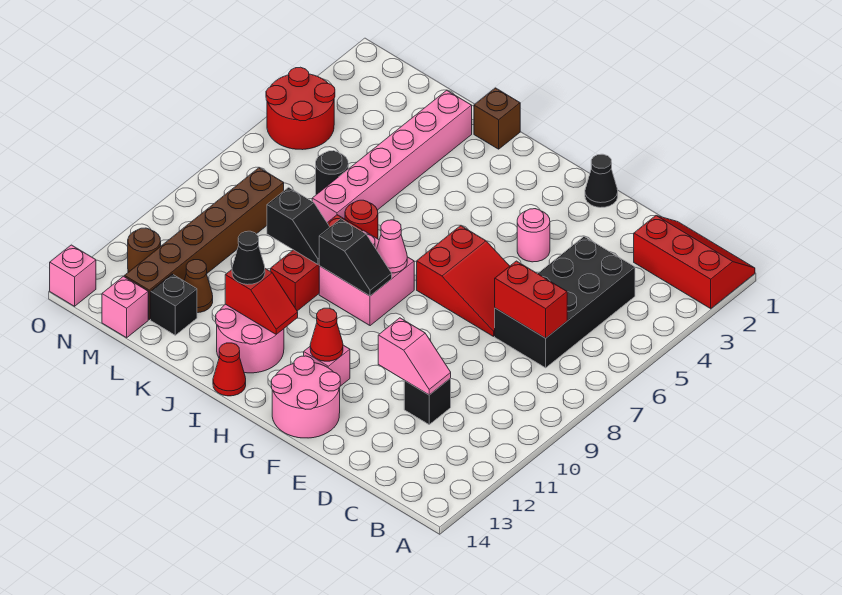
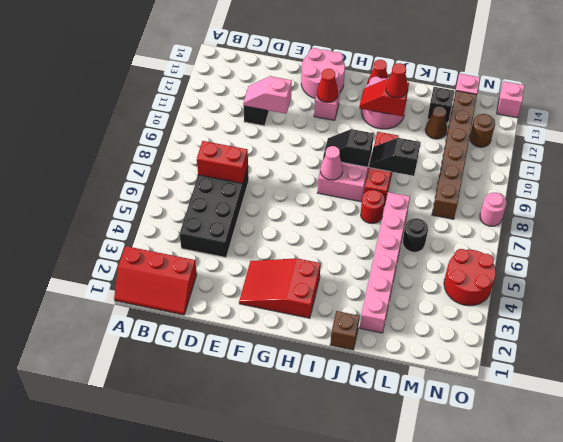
red slope E6:G7 level 1 top G -> red slope F2:H3 level 1 top H
black cone F1 level 1 -> none
pink round brick F4 level 1 -> pink round brick O8 level 1
black cone J12 level 3 -> red cone J12 level 3

